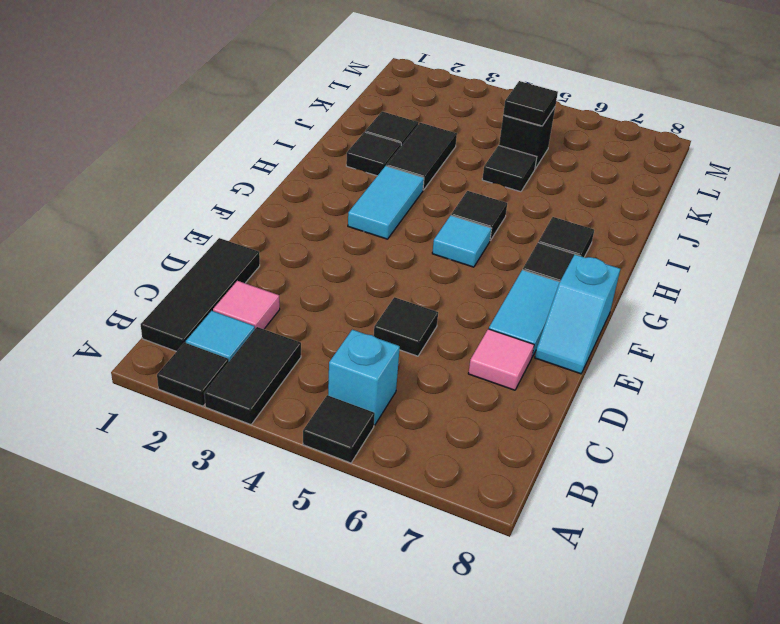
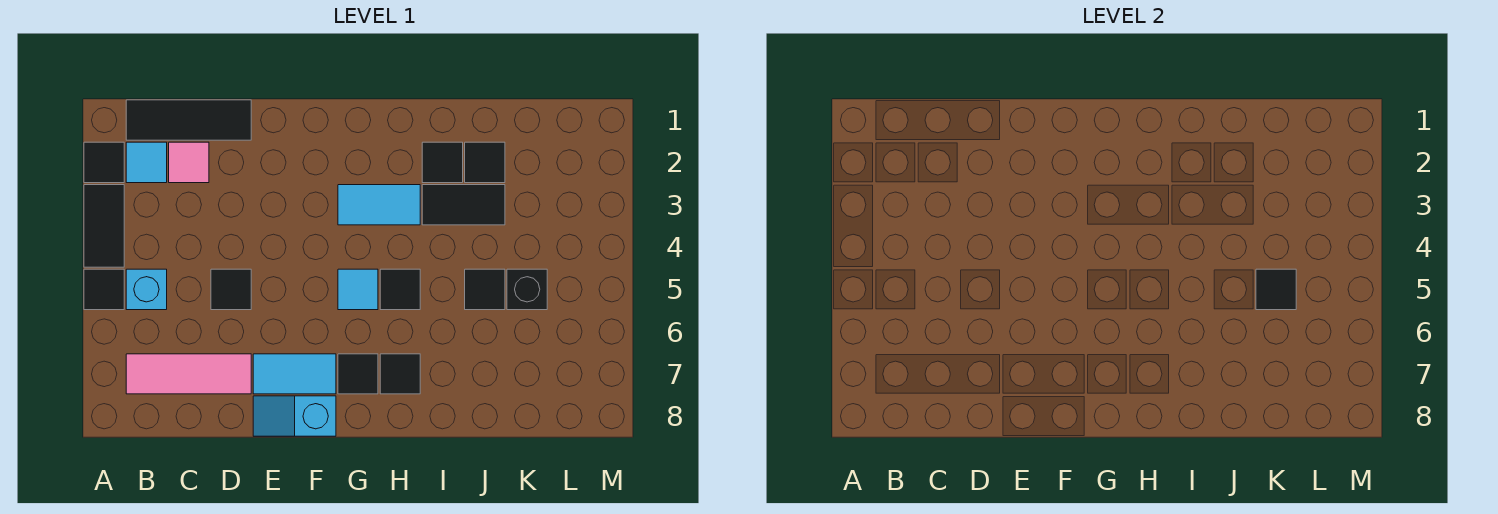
black tile A3:B3 level 1 -> black tile A3:A4 level 1
pink tile D7 level 1 -> pink tile B7:D7 level 1

